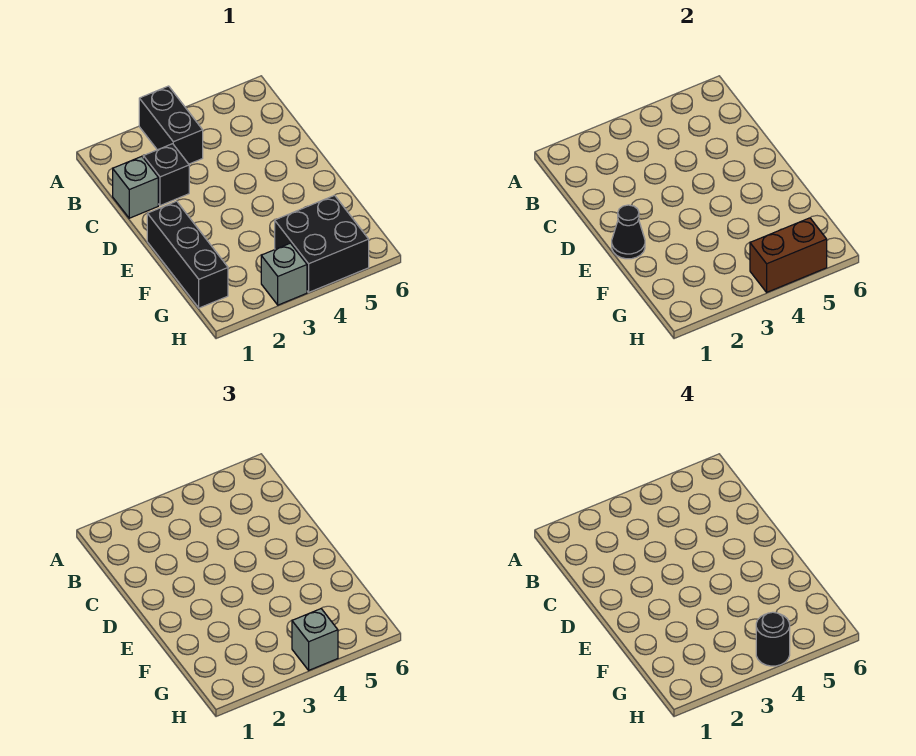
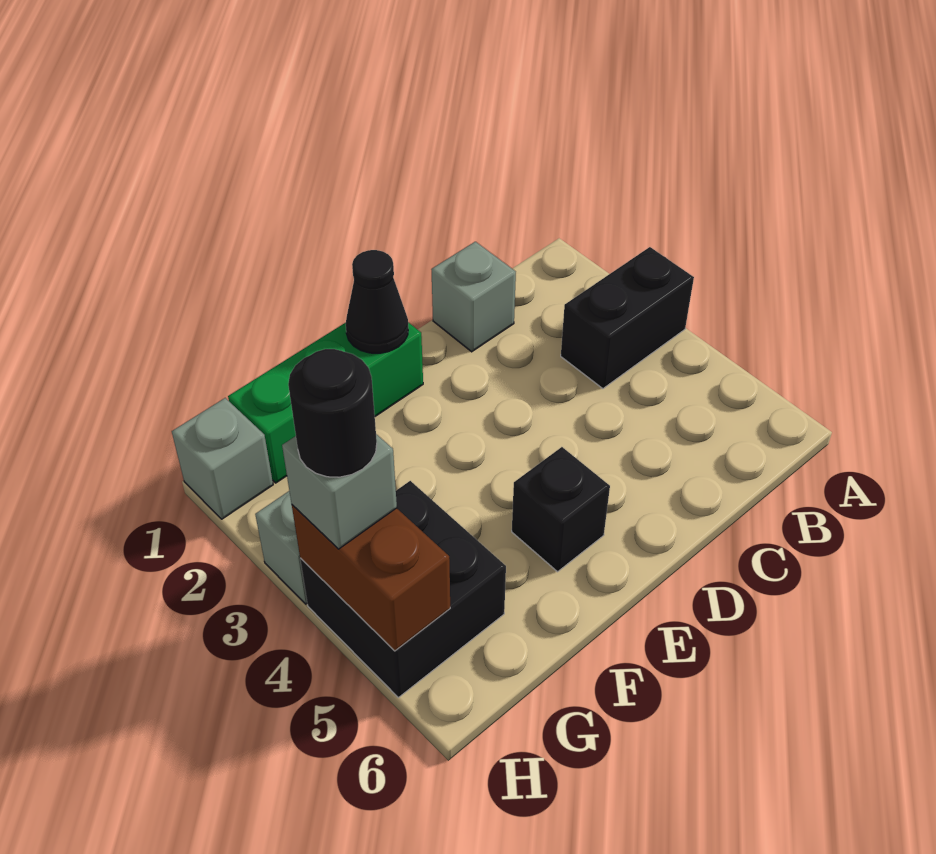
black brick C2 level 1 -> black brick E5 level 1
black brick E1:G1 level 1 -> green brick E1:G1 level 1
none -> grey brick H1 level 1

